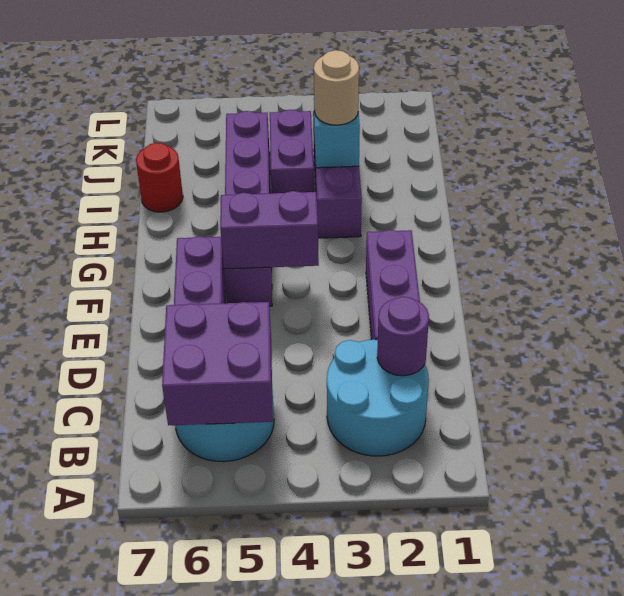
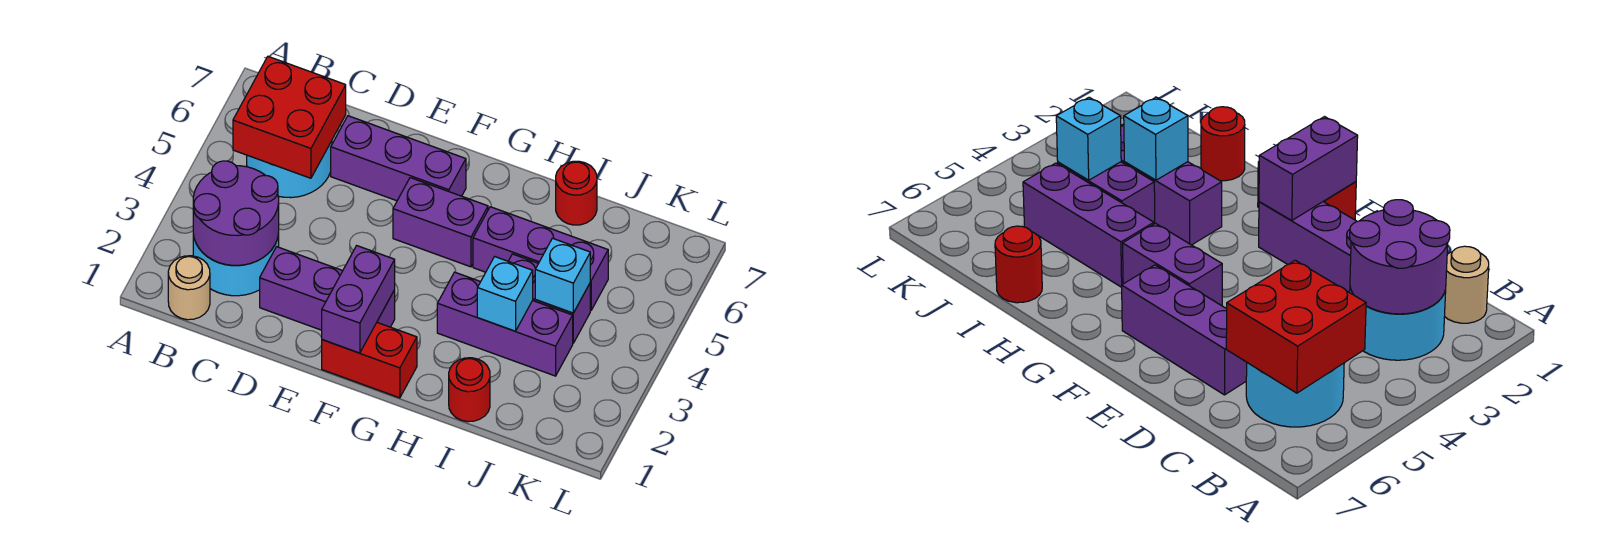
purple brick B5:C6 level 2 -> red brick B5:C6 level 2
purple round brick C2 level 2 -> purple round brick B2:C3 level 2
none -> red brick F1:G1 level 1
purple brick F4:F5 level 2 -> purple brick F1:F2 level 2
none -> red round brick I1 level 1
tan round brick I3 level 3 -> tan round brick B1 level 1
none -> cyan brick J4 level 2

